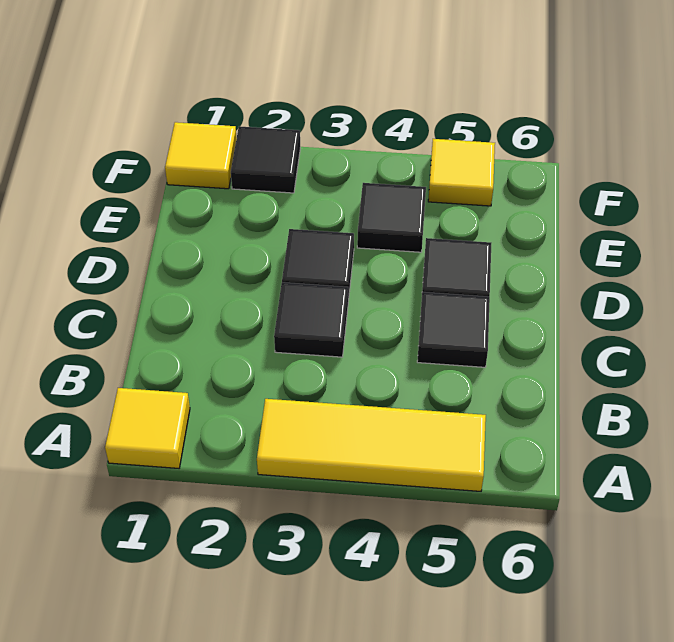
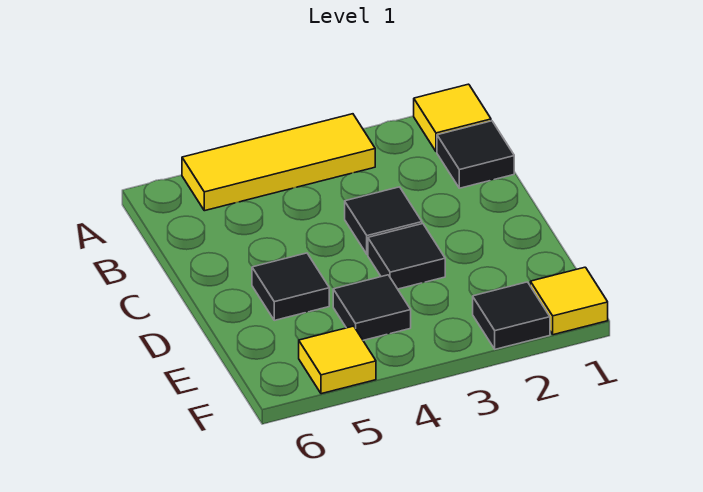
black tile C5 level 1 -> black tile B1 level 1

